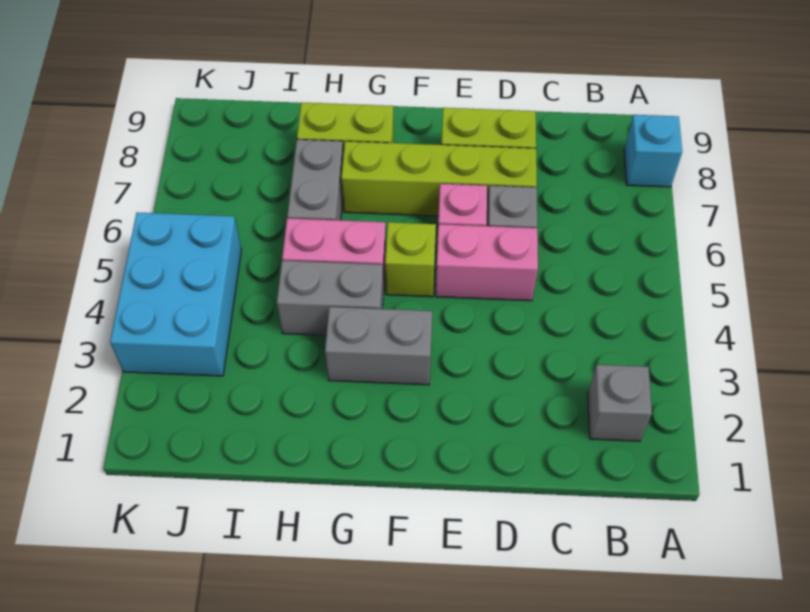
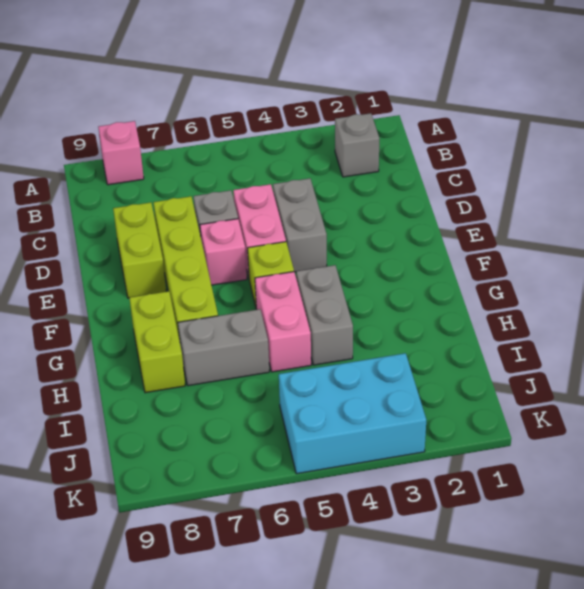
cyan brick A8 level 1 -> pink brick A8 level 1
grey brick F3:G3 level 1 -> grey brick D4:E4 level 1

